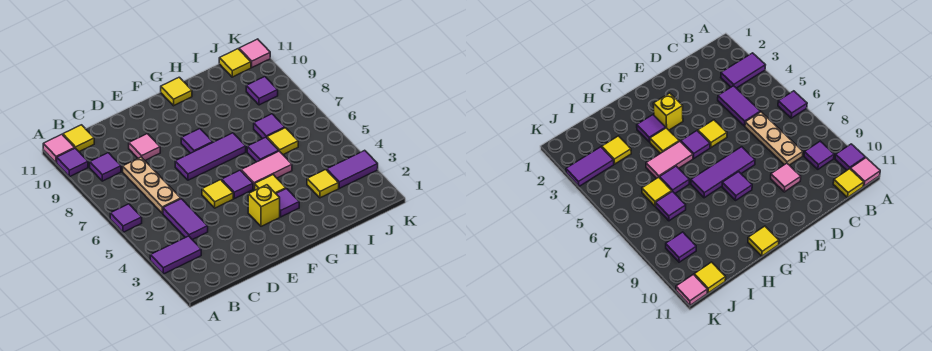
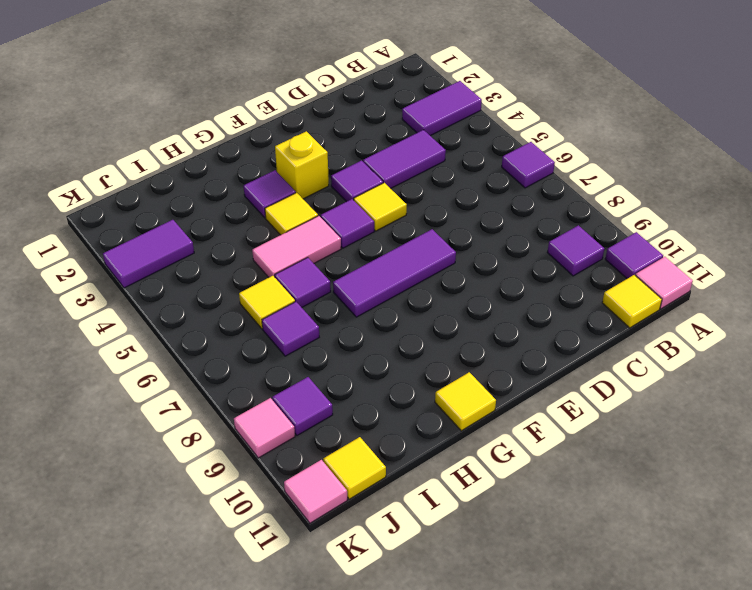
purple tile C4:C5 level 1 -> purple tile C4:D4 level 1
tan plate C6:C8 level 1 -> none
pink tile D9 level 1 -> pink tile K9 level 1
purple tile F8 level 1 -> purple tile E4 level 1
yellow tile I3 level 1 -> none

